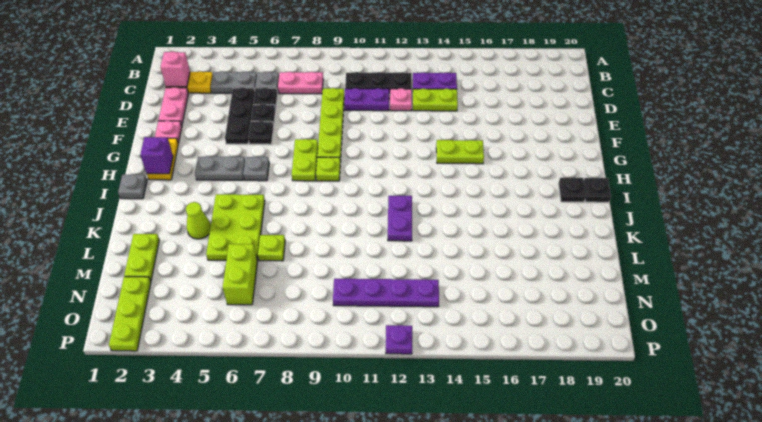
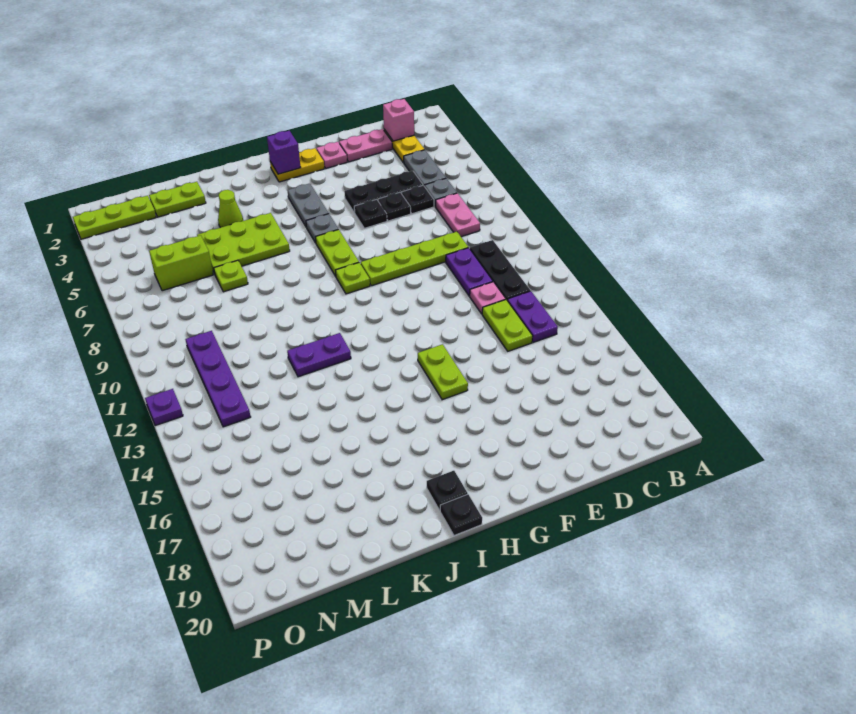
lime plate G8:H8 level 1 -> lime plate H7:H8 level 1
grey plate I1 level 1 -> none

